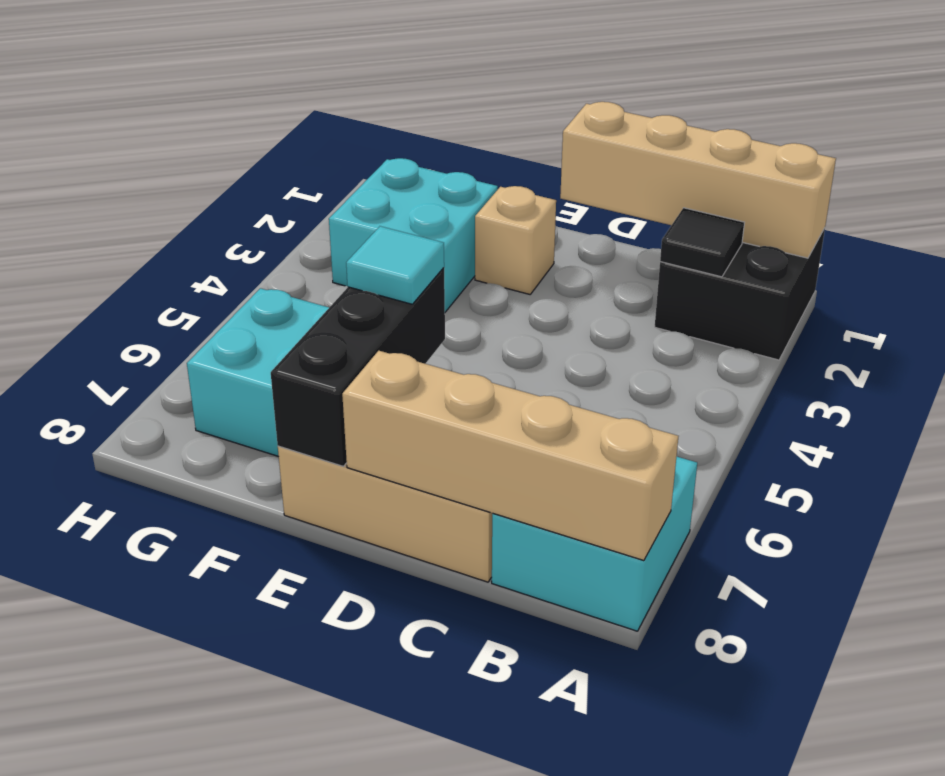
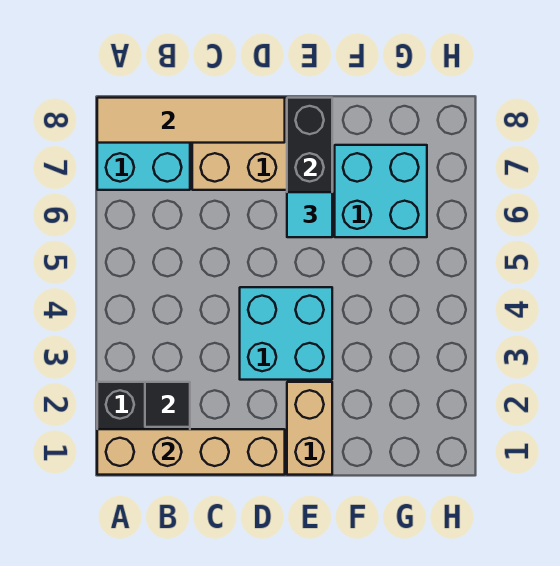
tan brick A8:D8 level 2 -> tan tile A8:D8 level 2
tan brick E2 level 1 -> tan brick E1:E2 level 1
cyan brick F2:G3 level 1 -> cyan brick D3:E4 level 1

